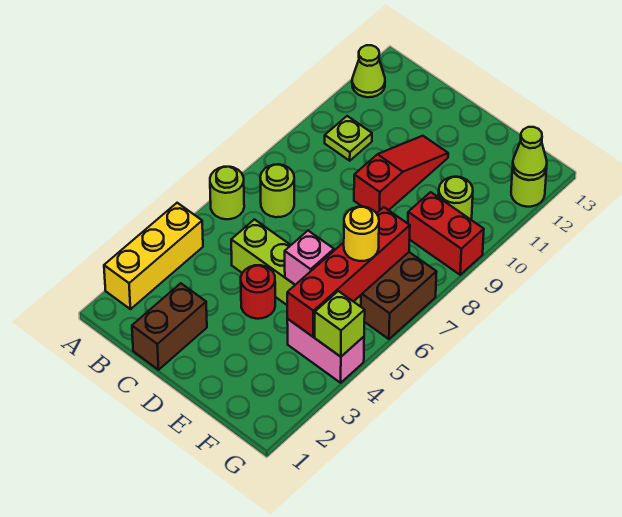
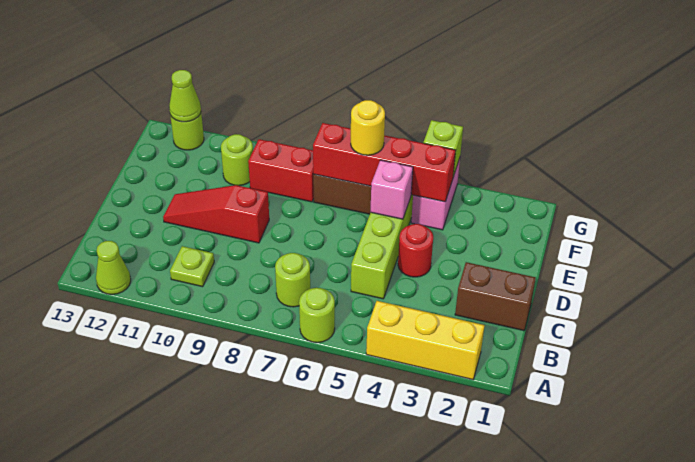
red brick F9:G9 level 1 -> red brick F8:F9 level 1

